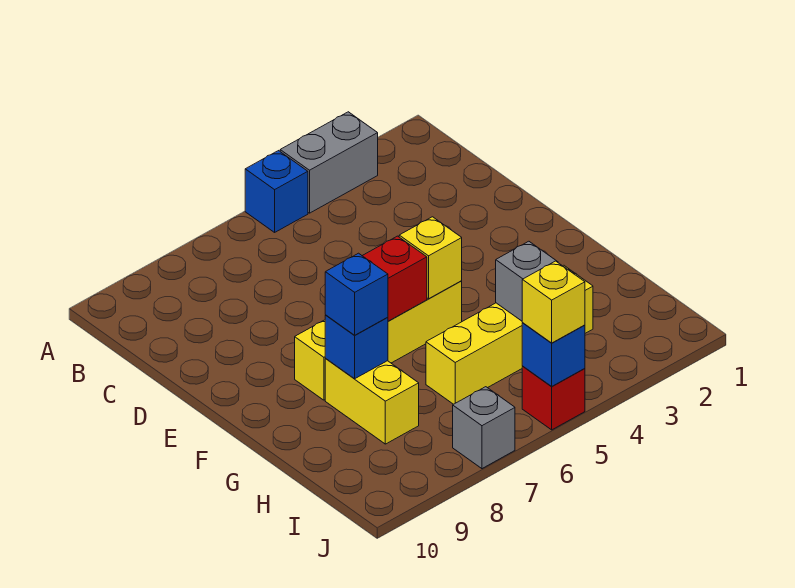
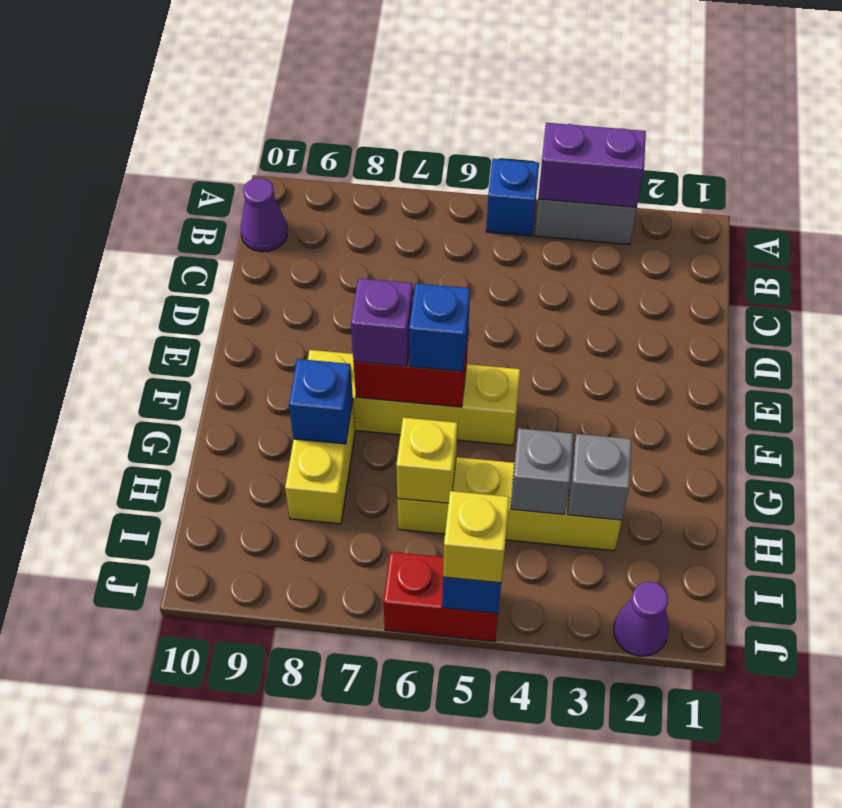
none -> purple brick A3:A4 level 2
none -> purple cone B10 level 1
yellow brick F5 level 2 -> yellow brick H6 level 2
none -> purple brick F7 level 3
blue brick G8 level 3 -> blue brick F6 level 3
none -> purple cone J2 level 1
red brick J5 level 1 -> red brick J5:J6 level 1
grey brick J7 level 1 -> grey brick H3 level 2

